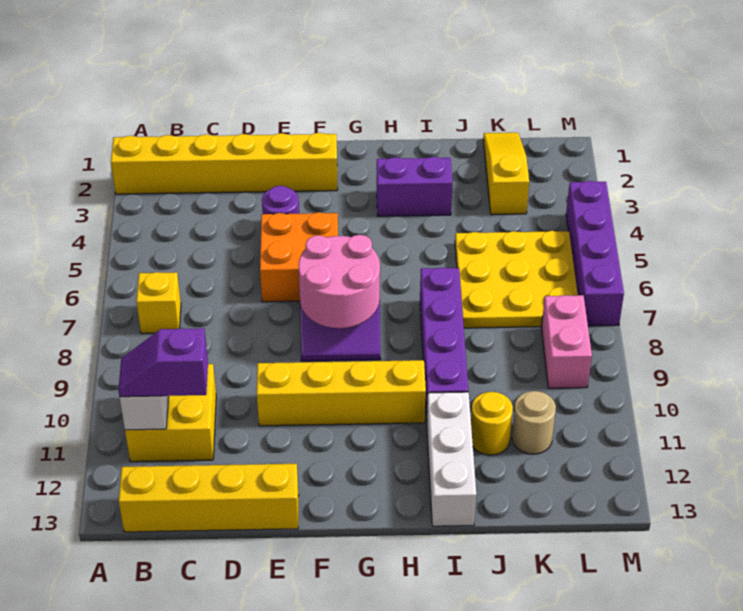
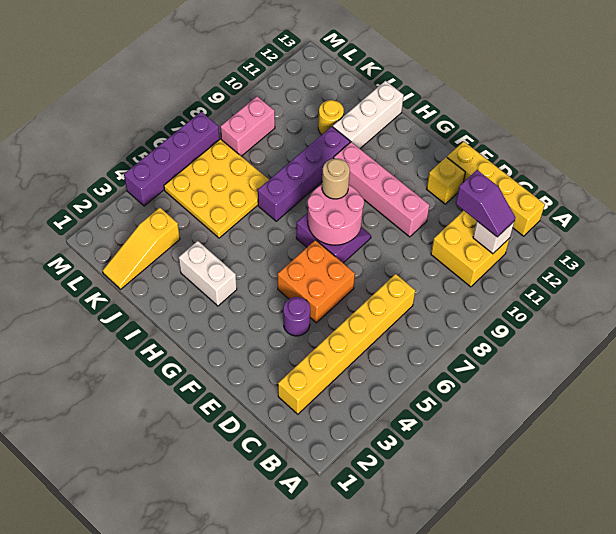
yellow brick A2:F2 level 1 -> yellow brick C2:C7 level 1
yellow brick B7 level 1 -> yellow brick E12 level 1
yellow brick E10:H10 level 1 -> pink brick E10:H10 level 1
purple brick H3:I3 level 1 -> white brick H3:I3 level 1
tan round brick K11 level 1 -> tan round brick G8 level 3

